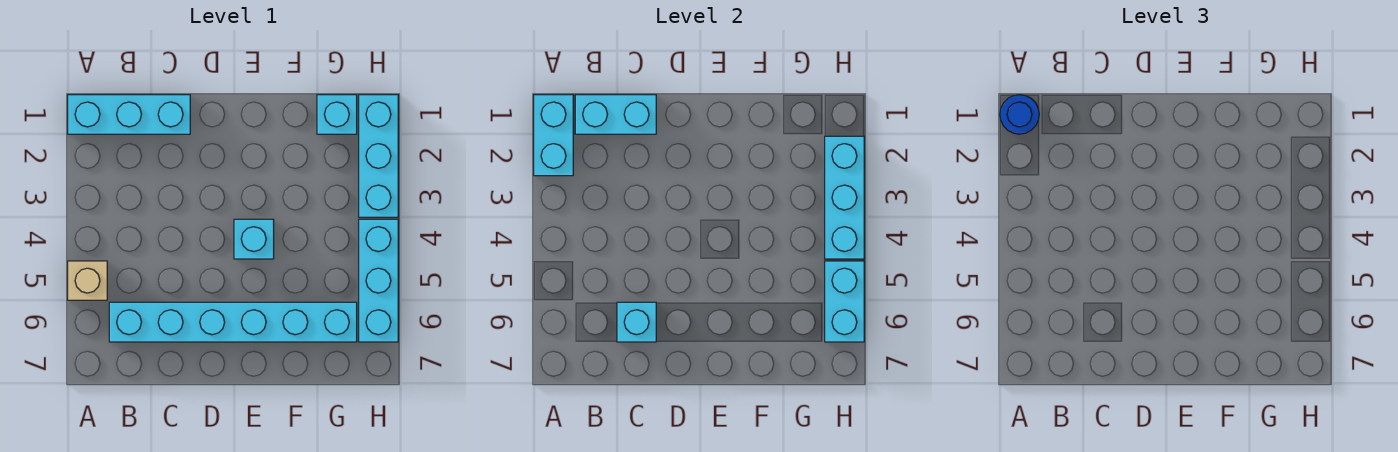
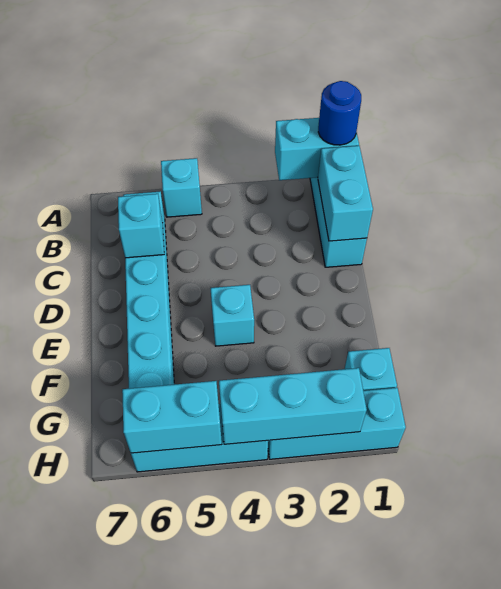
tan brick A5 level 1 -> cyan brick A5 level 1

